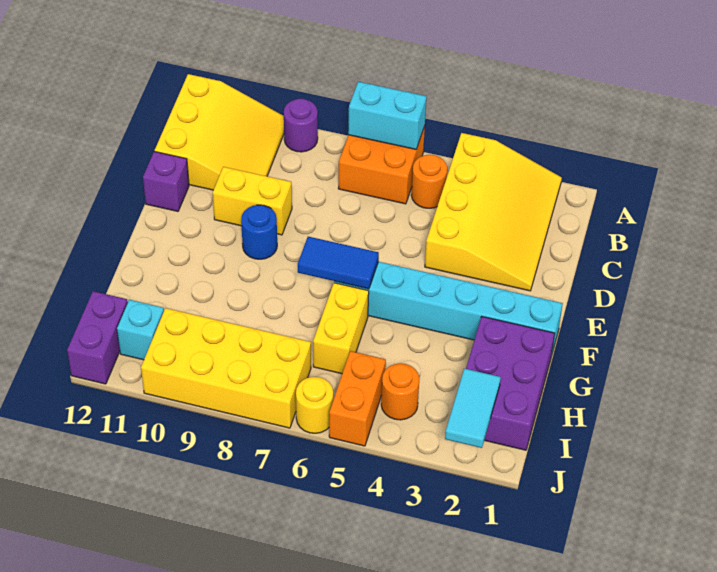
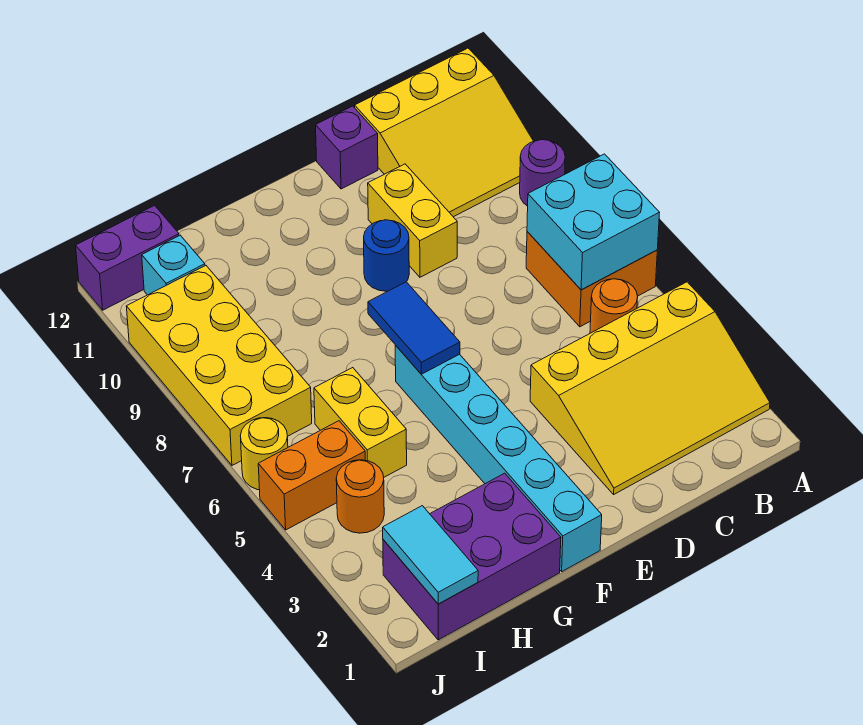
cyan brick A6:A7 level 2 -> cyan brick A6:B7 level 2
yellow brick G6:H6 level 1 -> yellow brick H5:H6 level 1
cyan tile I2:J2 level 2 -> cyan tile I1:I2 level 2

